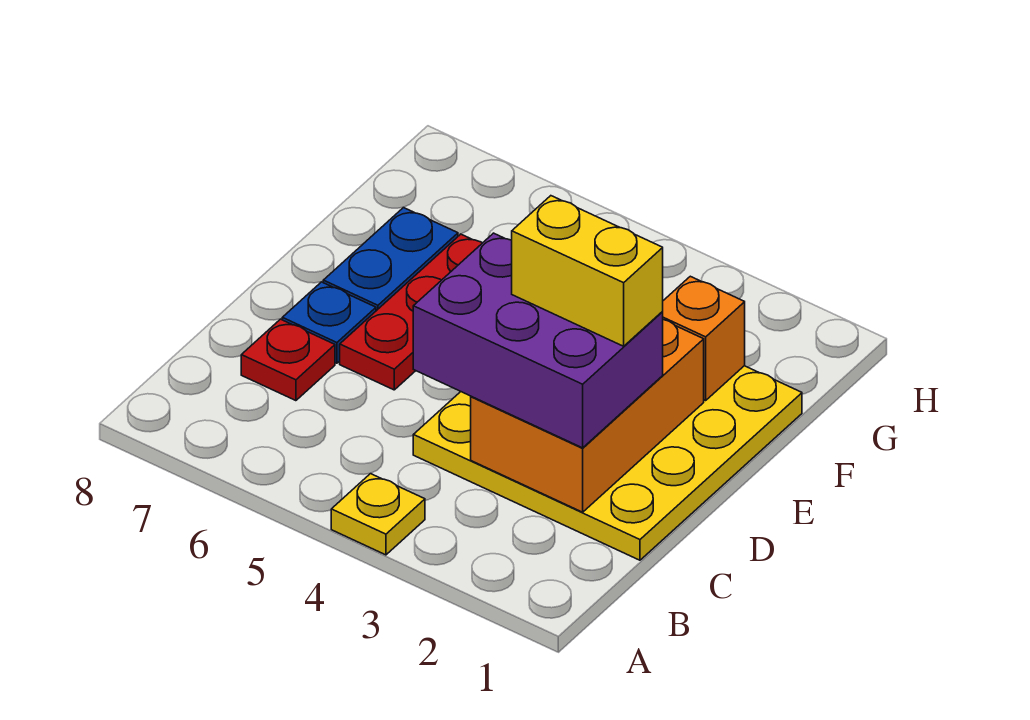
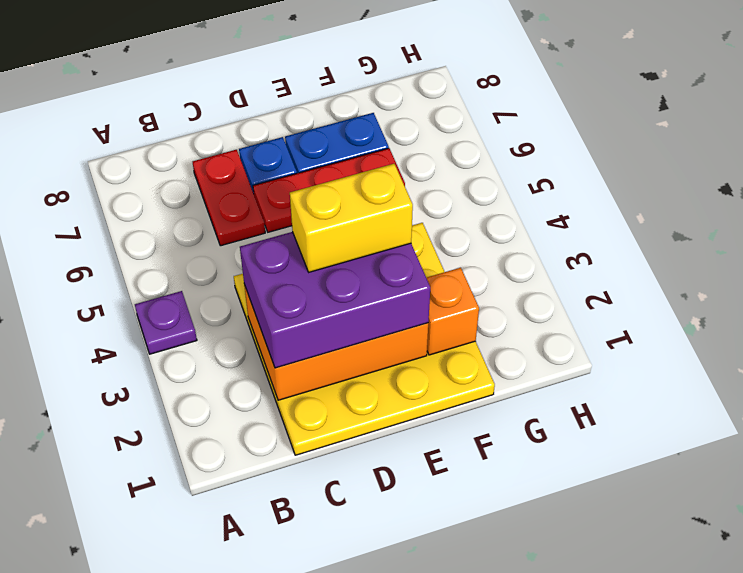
yellow plate A4 level 1 -> purple plate A4 level 1
purple brick C2:D4 level 3 -> purple brick C2:E3 level 3
red plate C7 level 1 -> red plate C6:C7 level 1
yellow brick D2:D3 level 4 -> yellow brick D3:E3 level 4

